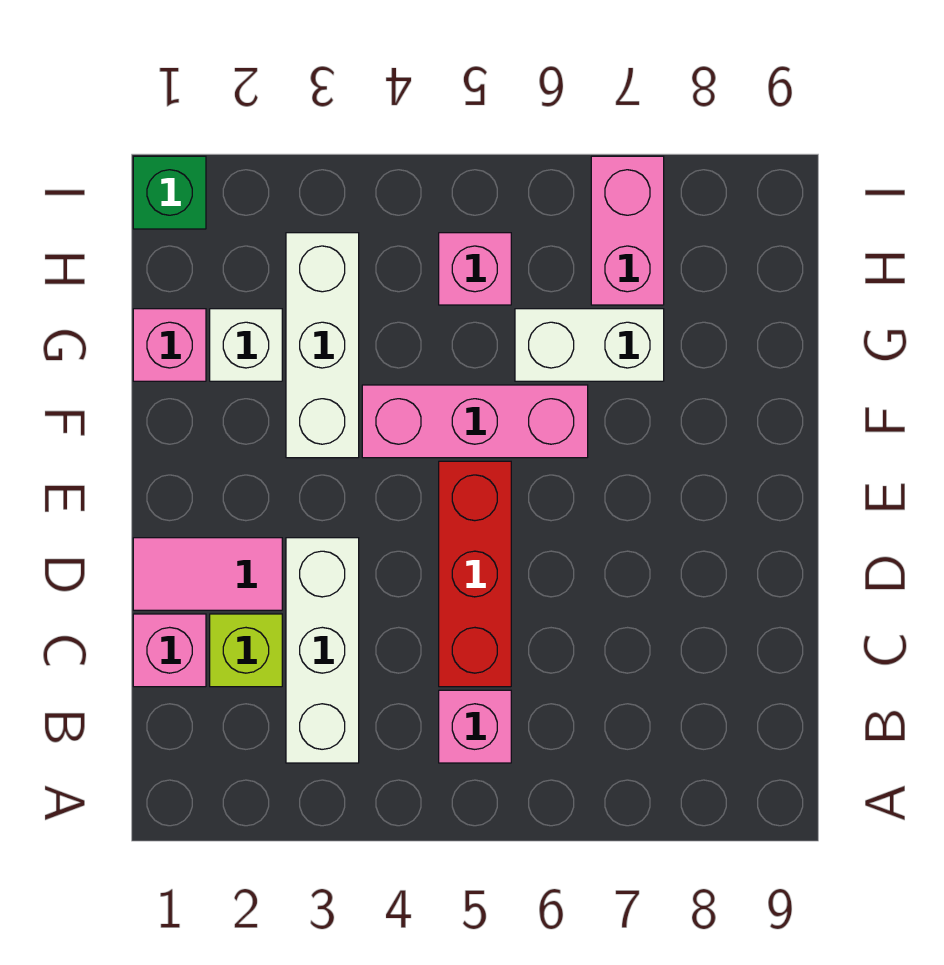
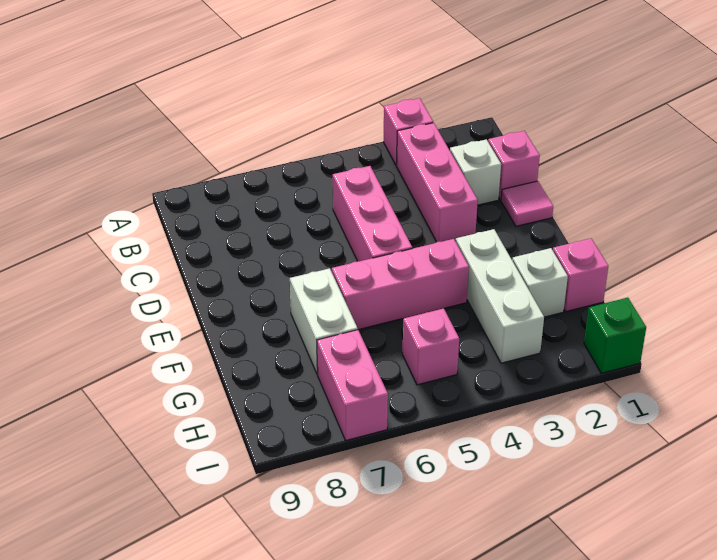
white brick B3:D3 level 1 -> pink brick B3:D3 level 1
pink brick B5 level 1 -> pink brick A3 level 1
lime brick C2 level 1 -> white brick C2 level 1
red brick C5:E5 level 1 -> pink brick C5:E5 level 1
pink tile D1:D2 level 1 -> pink tile D1 level 1
white brick G6:G7 level 1 -> white brick F7:G7 level 1

